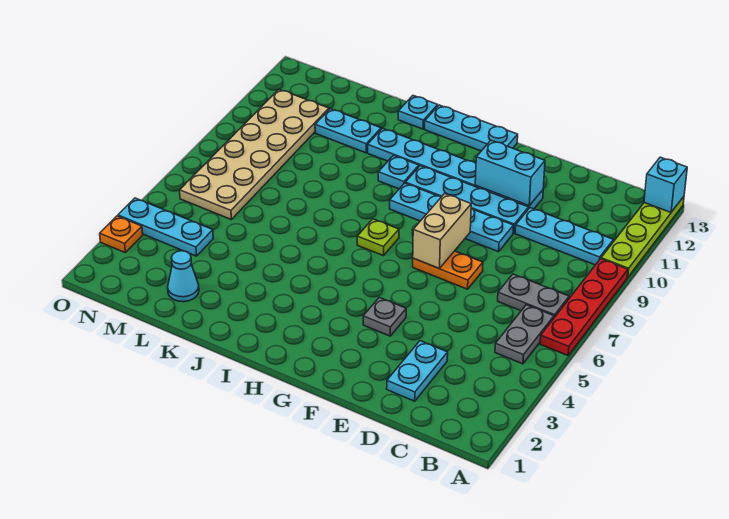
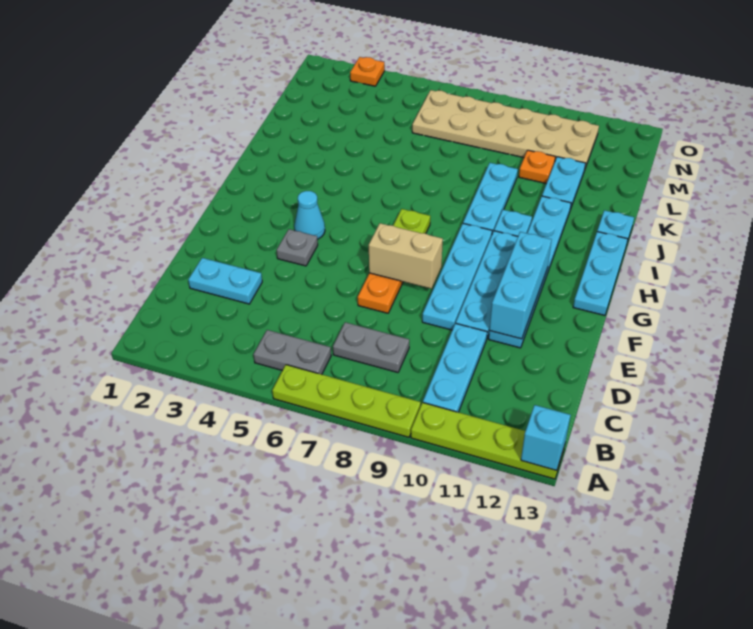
red plate A6:A9 level 1 -> lime plate A6:A9 level 1
grey plate B7:C7 level 1 -> grey plate C7:C8 level 1
cyan brick E11:F11 level 2 -> cyan brick E11:G11 level 2
cyan cone L2 level 1 -> cyan cone G4 level 1
none -> orange plate L10 level 1
cyan plate M4:O4 level 1 -> cyan plate I9:K9 level 1

